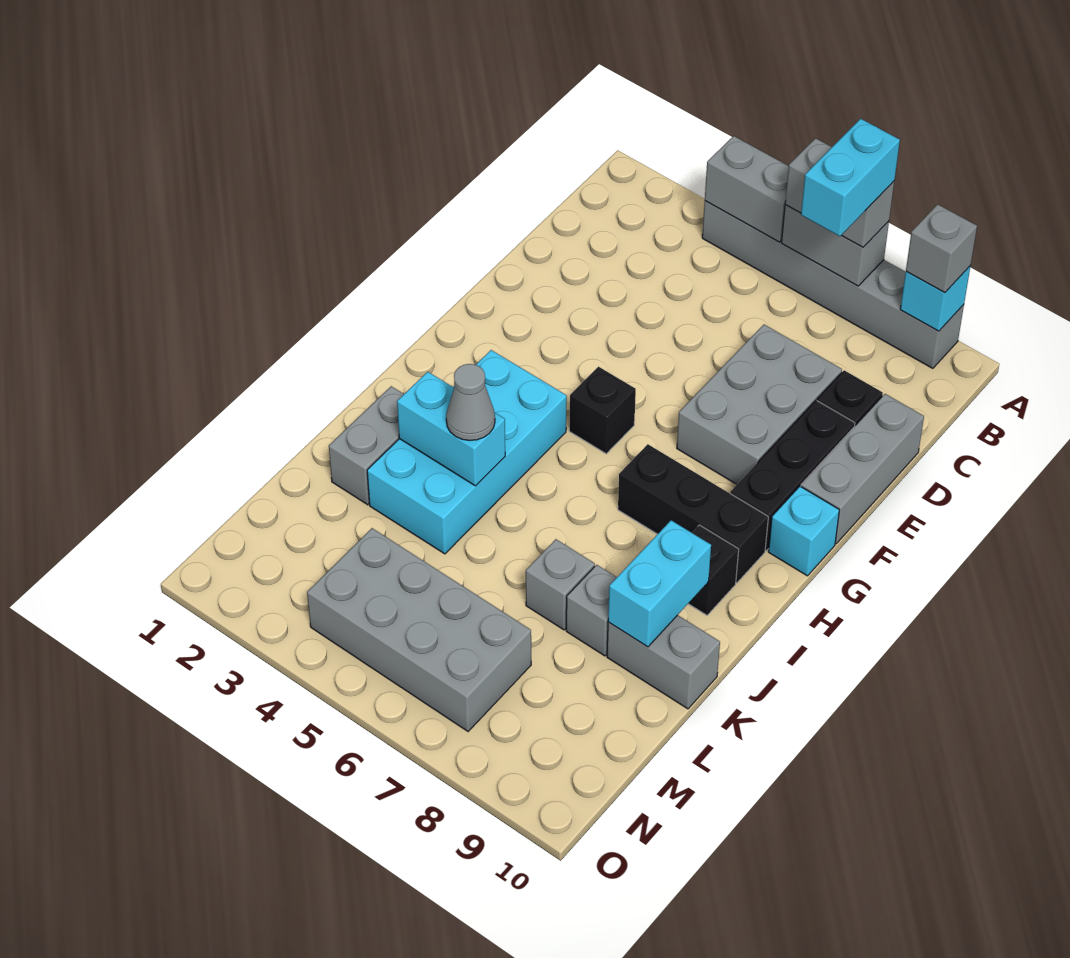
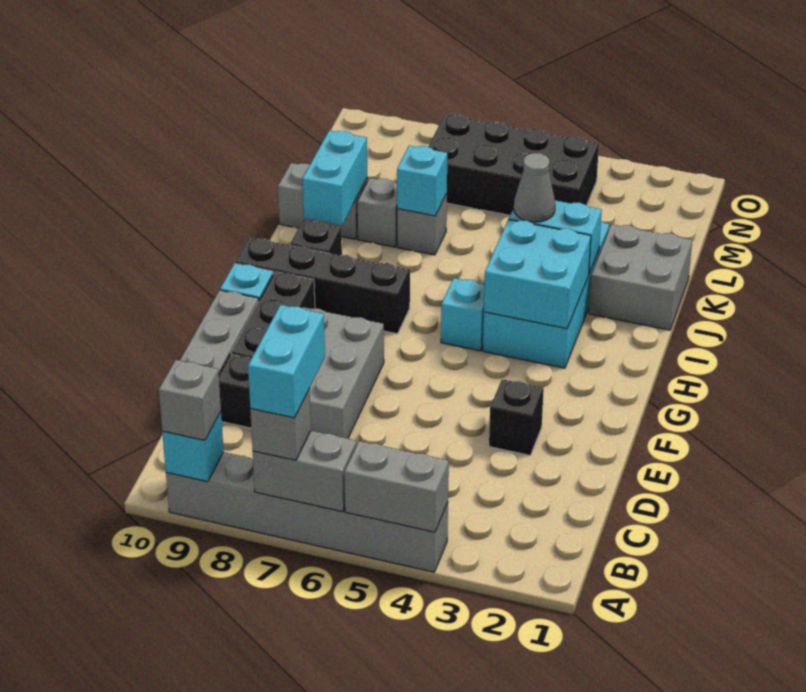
grey brick A6:A7 level 3 -> grey brick A7 level 3
black brick G5 level 1 -> black brick E3 level 1
none -> cyan brick H3:I4 level 2
none -> cyan brick H5 level 1
black brick H7:H9 level 1 -> black brick H7:H10 level 1
grey brick J2:K2 level 1 -> grey brick J1:K2 level 1
none -> cyan brick K7 level 2
grey brick M4:N7 level 1 -> black brick M4:N7 level 1

